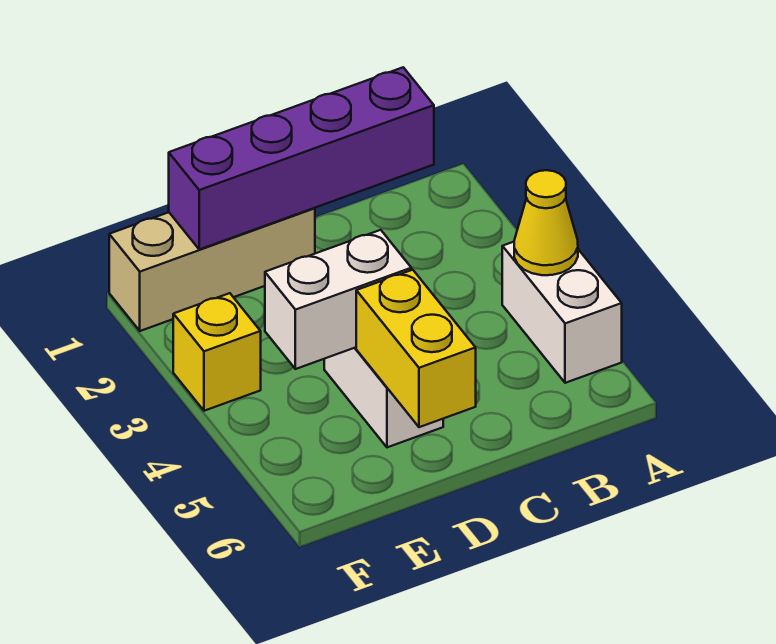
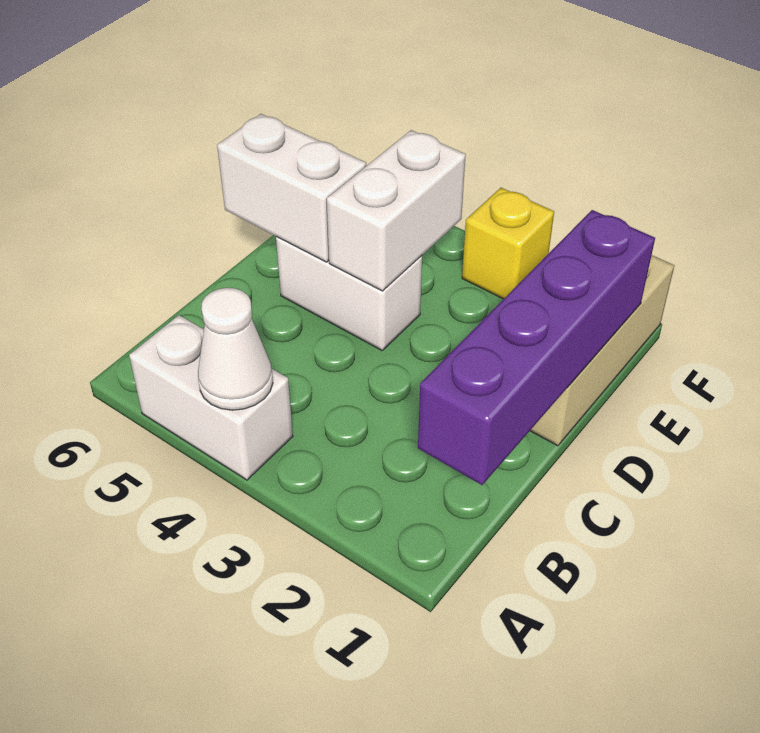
yellow cone A4 level 2 -> white cone A4 level 2
yellow brick D5:D6 level 2 -> white brick D5:D6 level 2

